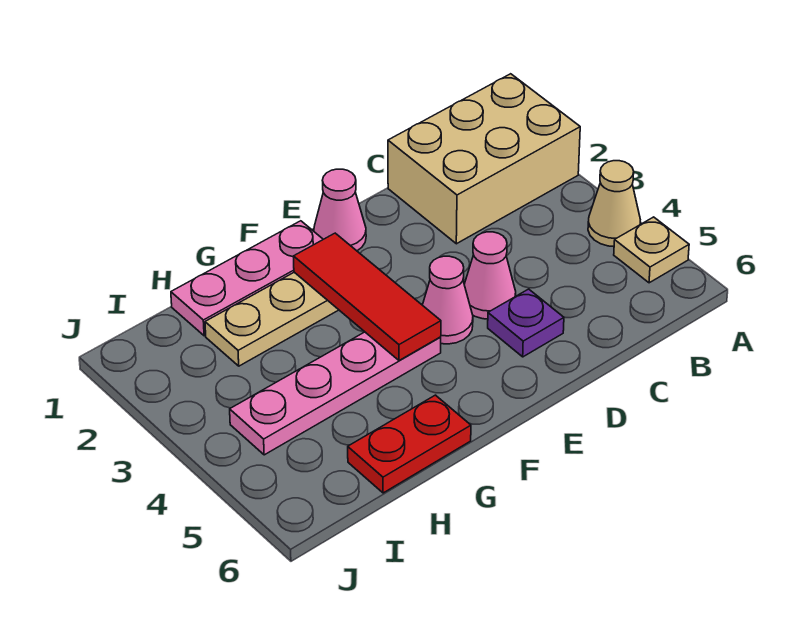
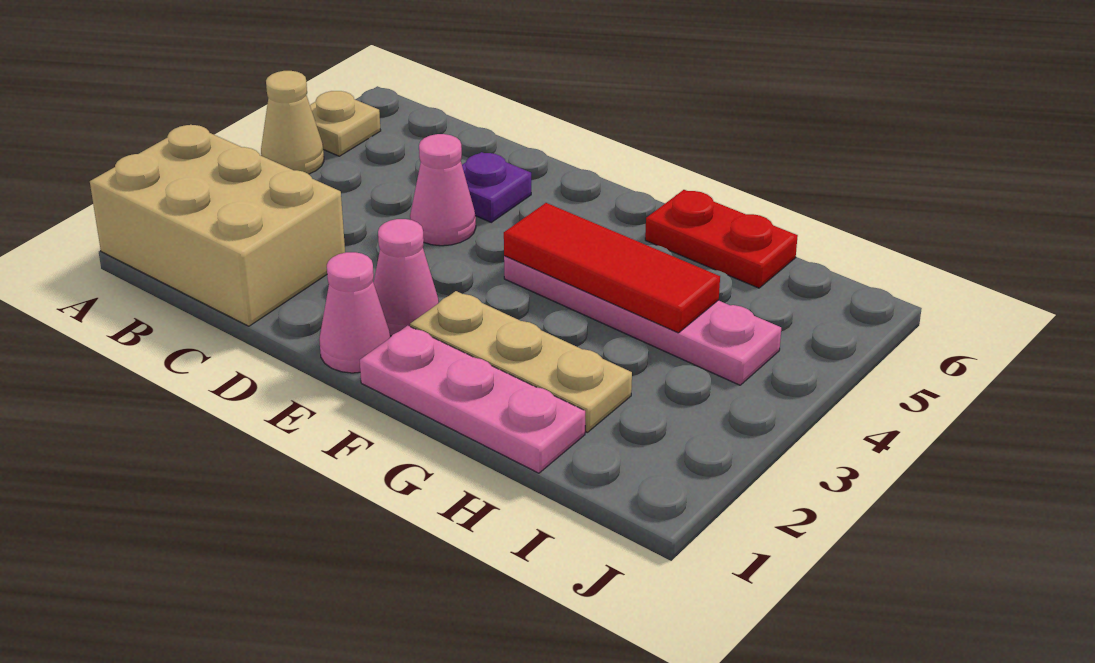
pink cone E4 level 1 -> pink cone E2 level 1
red tile F2:F4 level 2 -> red tile F4:H4 level 2

